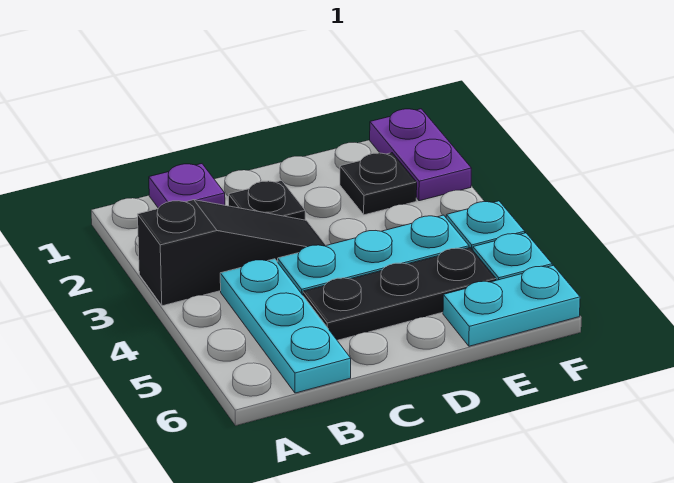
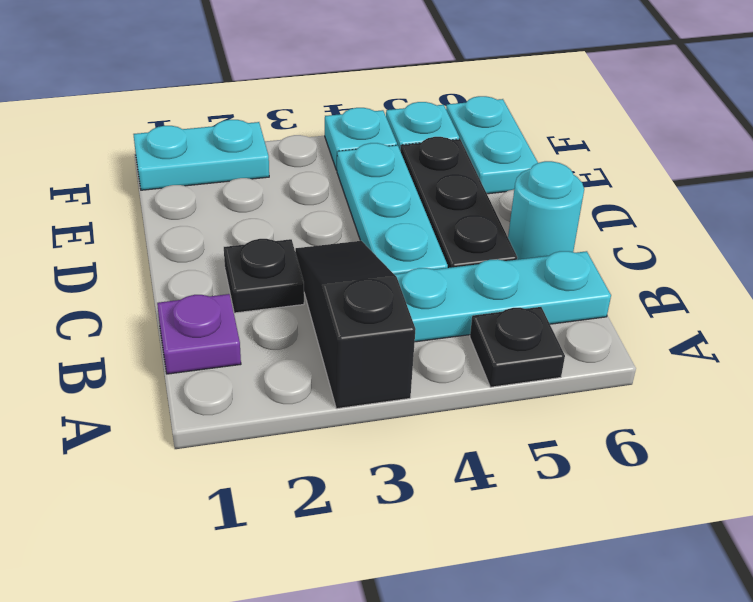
none -> cyan round brick C6 level 1
black plate E2 level 1 -> black plate A5 level 1
purple plate F1:F2 level 1 -> cyan plate F1:F2 level 1

